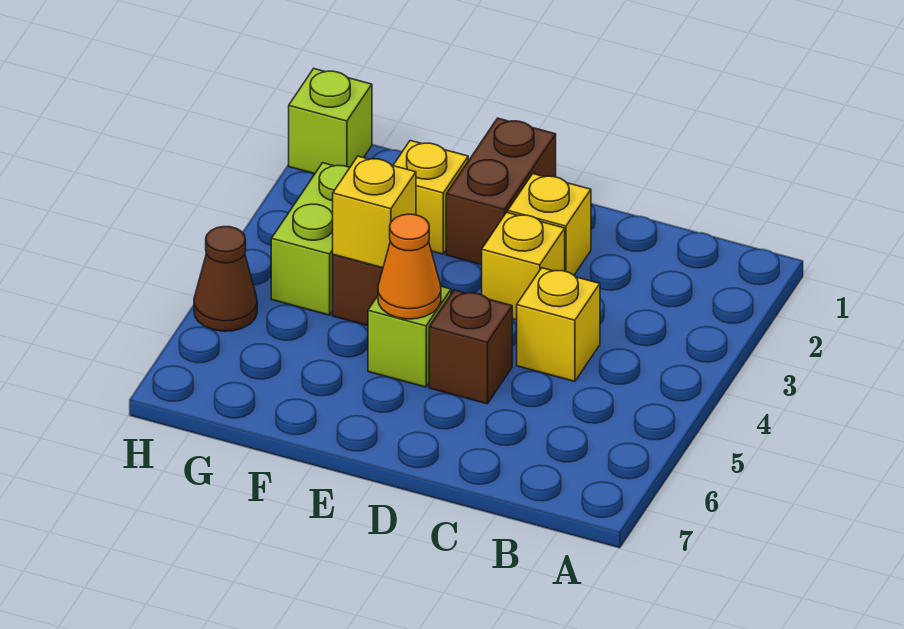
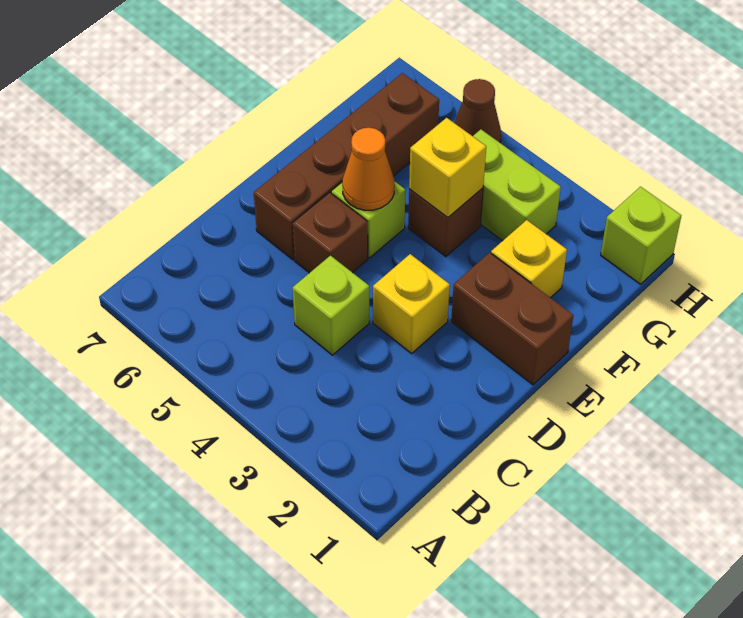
yellow brick C4 level 1 -> lime brick C4 level 1
yellow brick D2 level 1 -> none
none -> brown brick D6:G6 level 1

